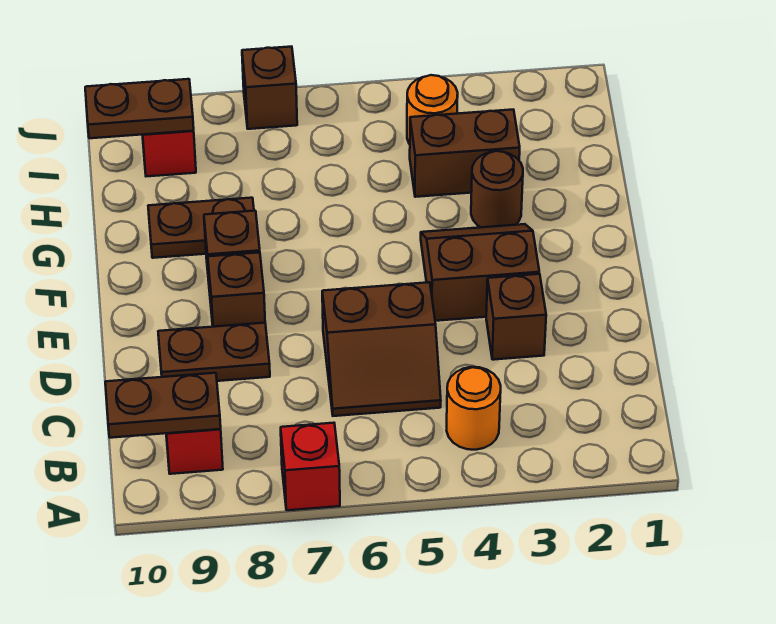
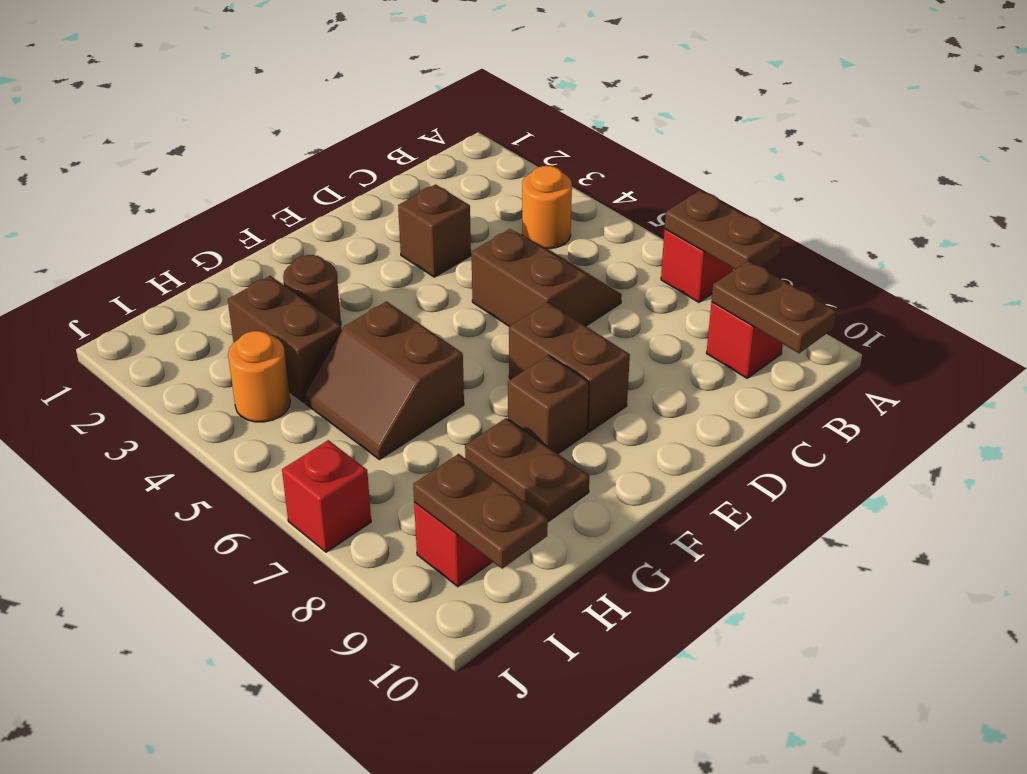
brown plate D8:D9 level 1 -> brown plate A7:A8 level 2
brown slope E3:F4 level 1 top E -> brown slope G5:H6 level 1 top G
brown brick E8 level 1 -> brown brick E7:E8 level 1
brown brick J7 level 1 -> red brick J7 level 1

